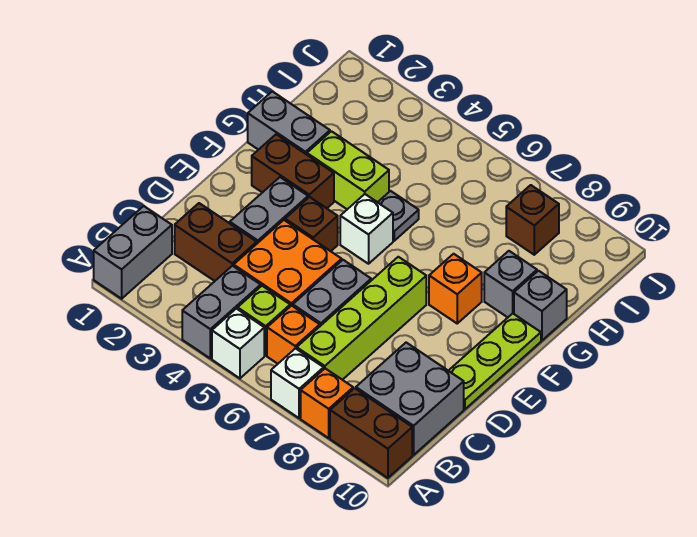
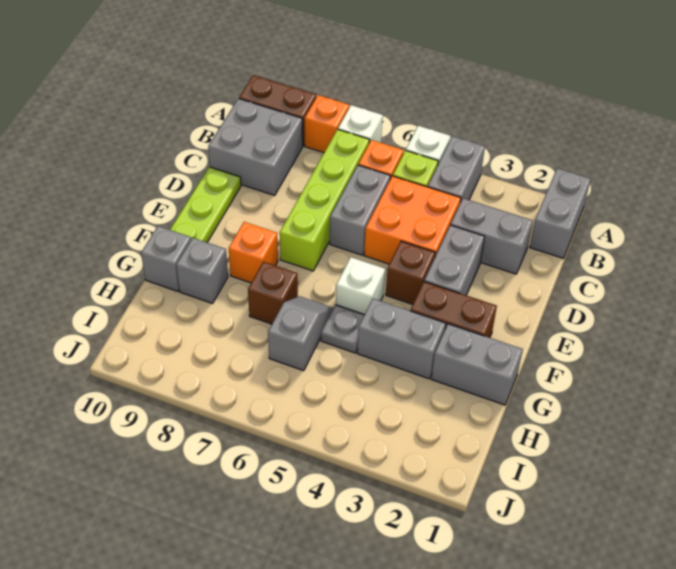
brown brick C2:C3 level 1 -> grey brick C2:C3 level 1
lime brick G3:G4 level 1 -> grey brick G3:G4 level 1
none -> grey slope G6:H6 level 1 top H
brown brick I8 level 1 -> brown brick G7 level 1

